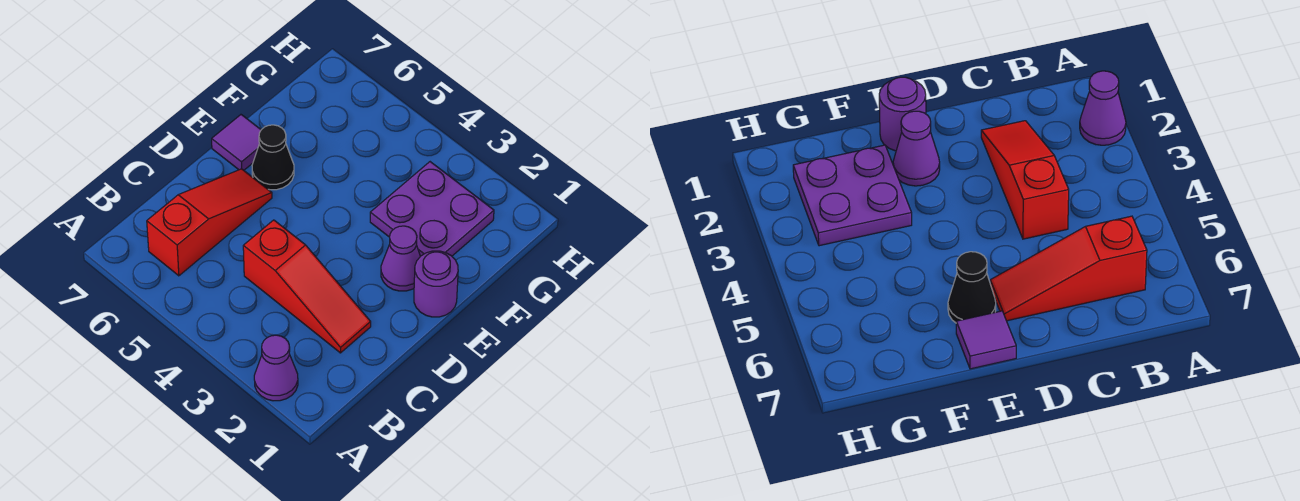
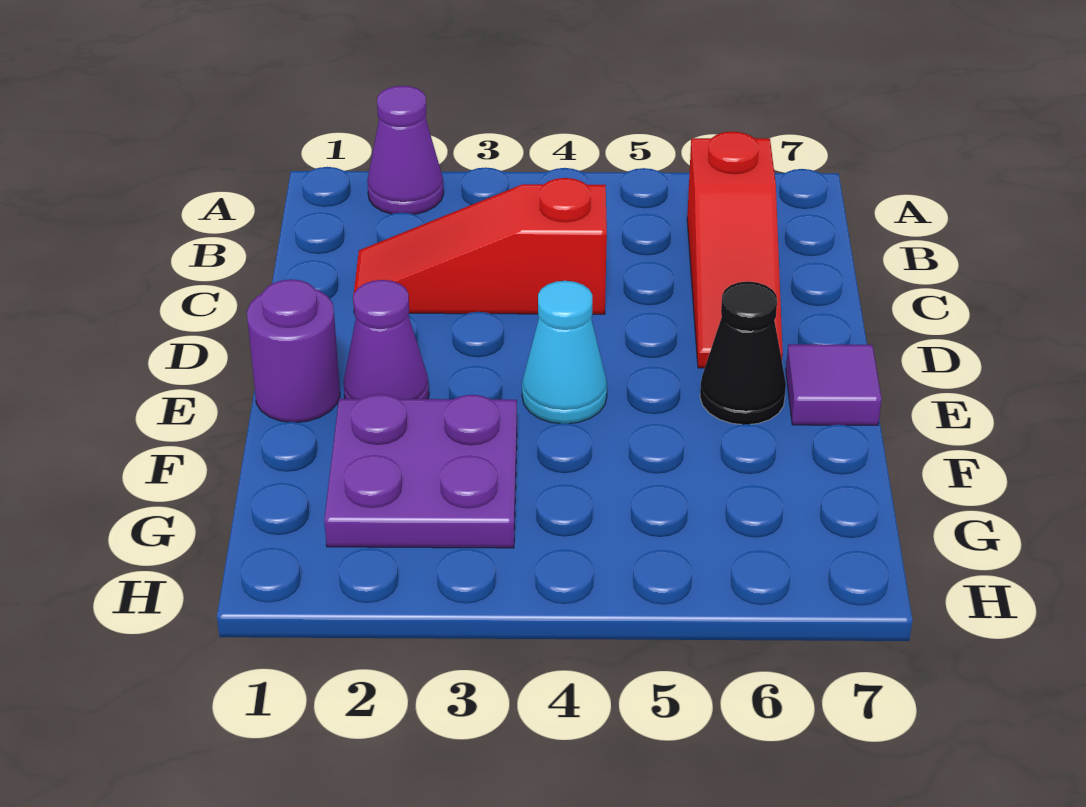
none -> cyan cone E4 level 1

